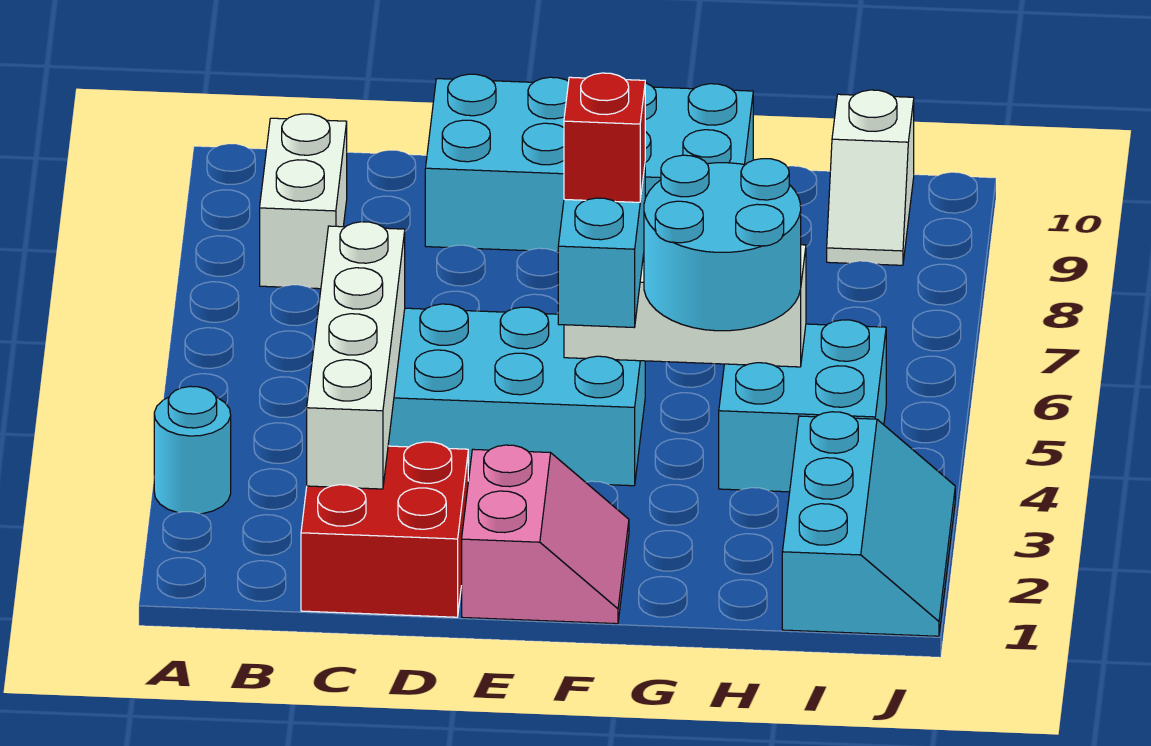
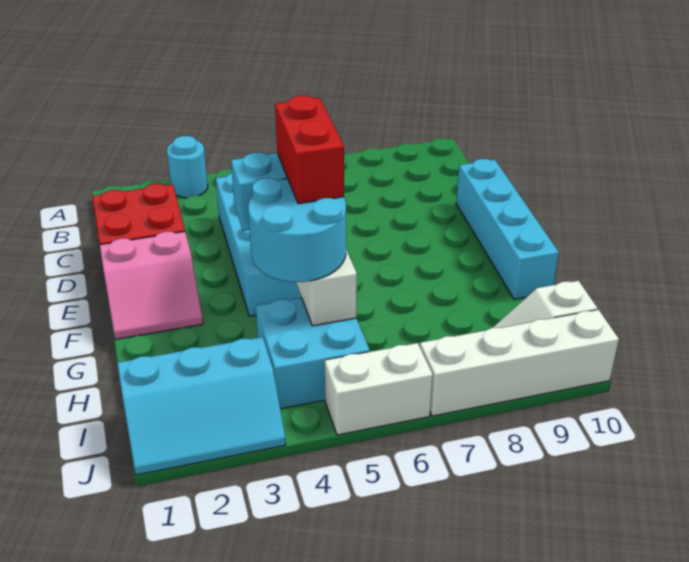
white brick B8:B9 level 1 -> white brick J5:J6 level 1
white brick C2:C5 level 2 -> white brick J7:J10 level 1
cyan brick D9:G10 level 1 -> cyan brick D10:G10 level 1
red brick F5 level 4 -> red brick F5:G5 level 4

